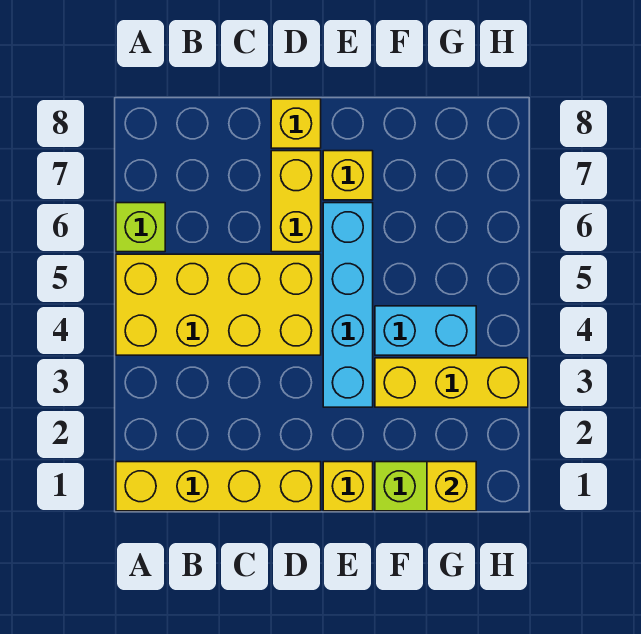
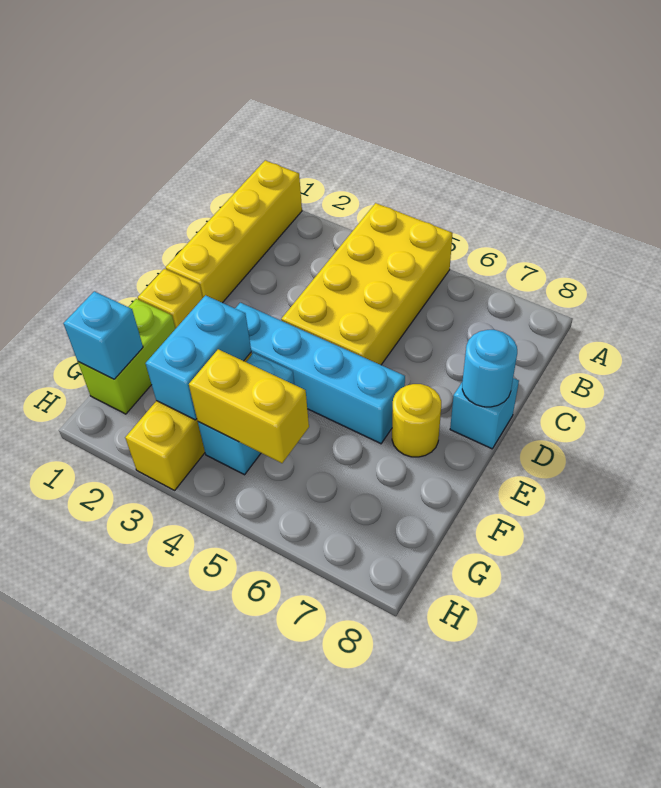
lime brick A6 level 1 -> none
yellow brick D6:D7 level 1 -> yellow brick G4:G5 level 2
yellow brick D8 level 1 -> cyan brick D8 level 1
none -> cyan round brick D8 level 2
yellow brick E7 level 1 -> yellow round brick E7 level 1
none -> cyan brick F3:G3 level 2
yellow brick G1 level 2 -> cyan brick G1 level 2

